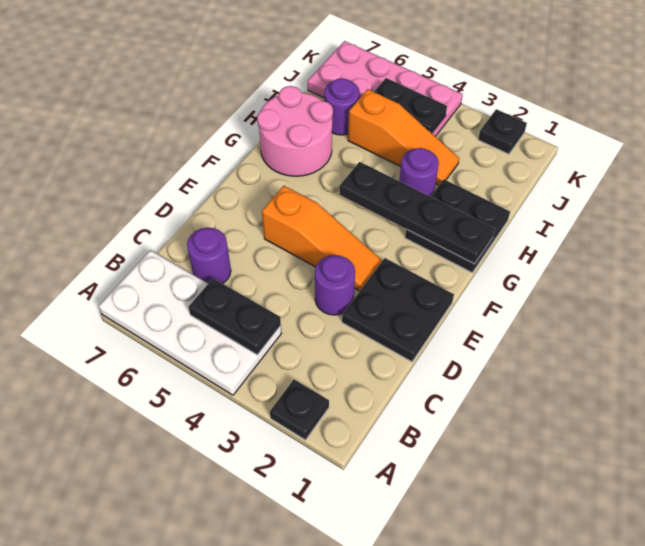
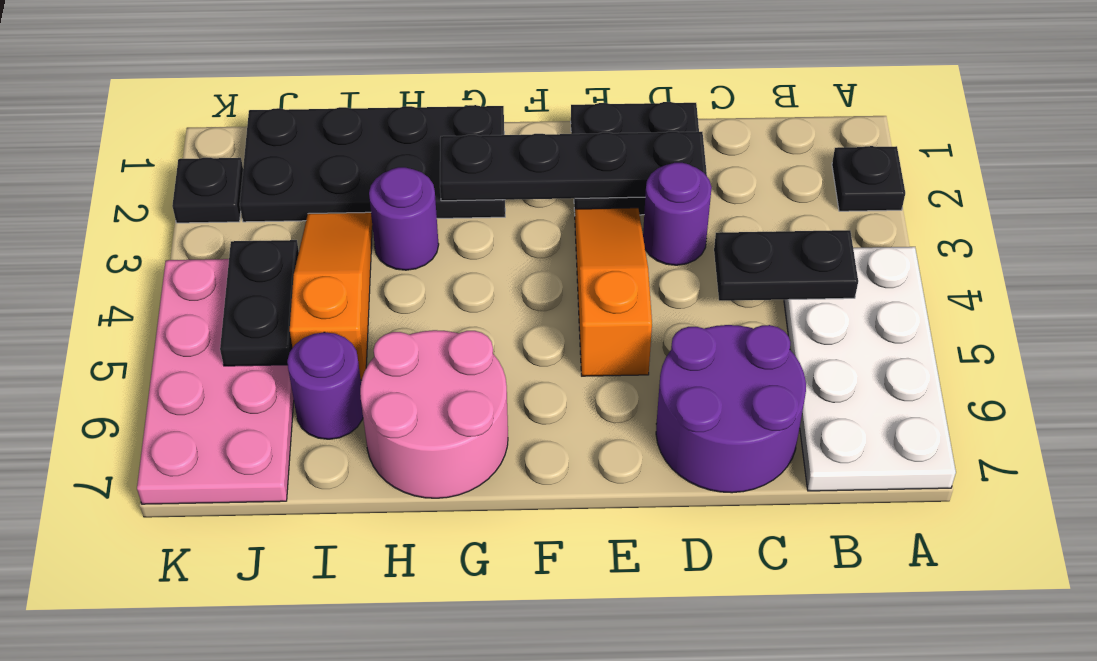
black plate B4:B5 level 2 -> black plate B4:C4 level 2
purple round brick C6 level 1 -> purple round brick C6:D7 level 1
black plate G1:H2 level 1 -> black plate G1:J2 level 1
black plate G1:G4 level 2 -> black plate D2:G2 level 2

